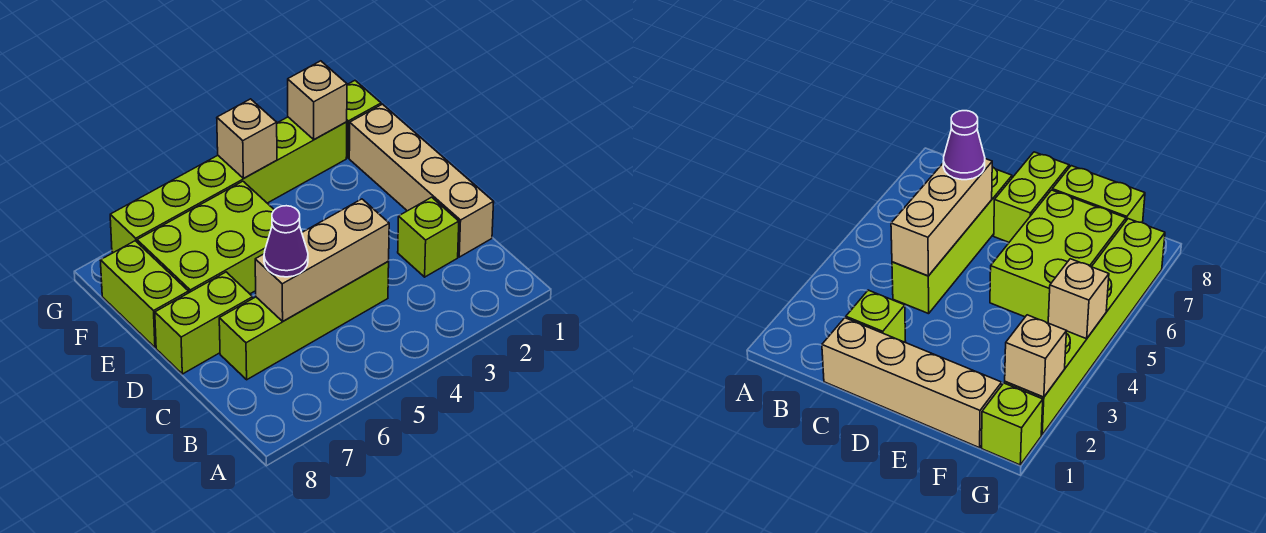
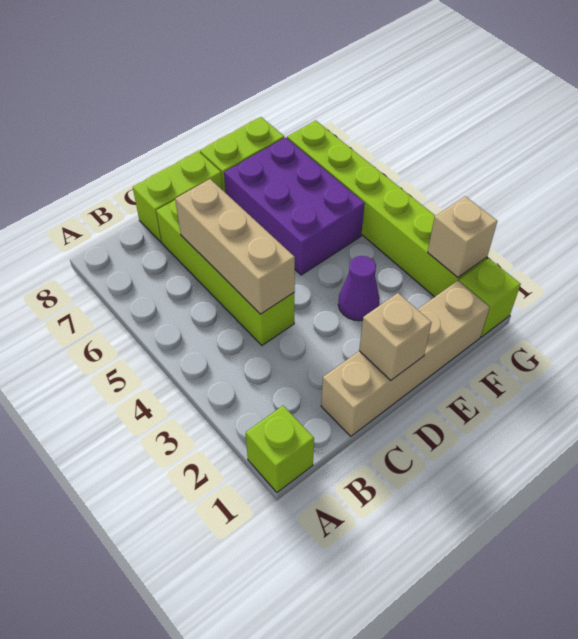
lime brick C2 level 1 -> lime brick A1 level 1
purple cone C6 level 3 -> purple cone E3 level 1
lime brick D7:D8 level 1 -> lime brick C8:D8 level 1
lime brick E5:F7 level 1 -> purple brick E5:F7 level 1
tan brick G4 level 2 -> tan brick D1 level 2

